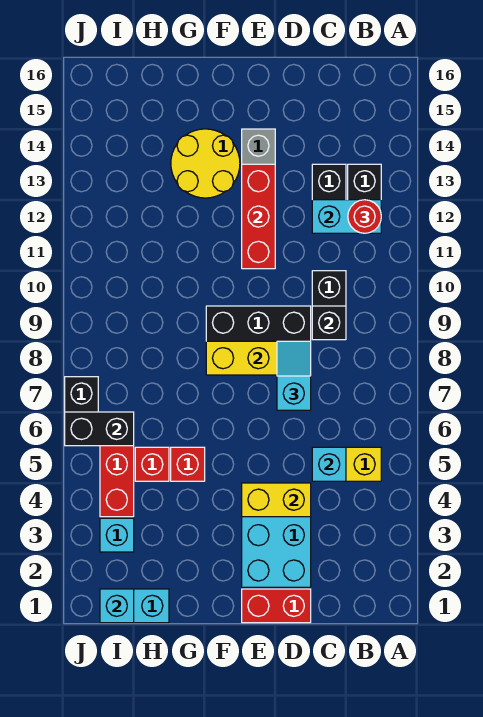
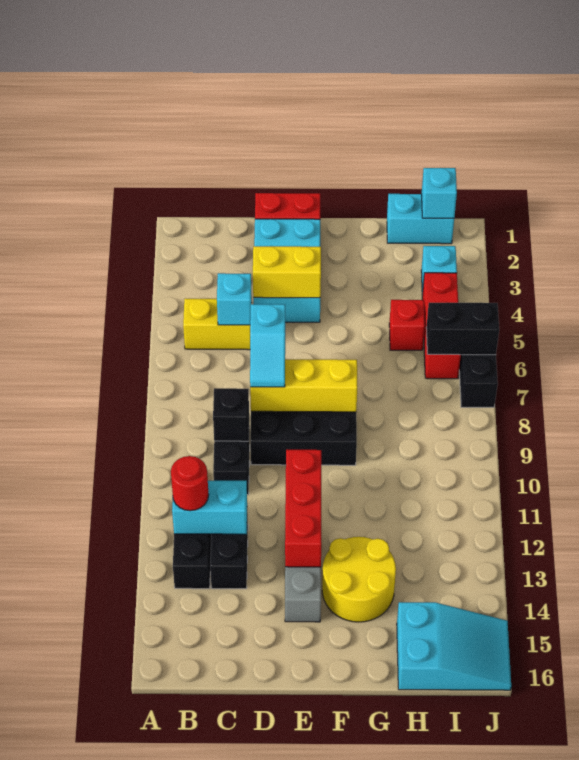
red brick G5 level 1 -> none
none -> cyan slope H15:J16 level 1 top H

